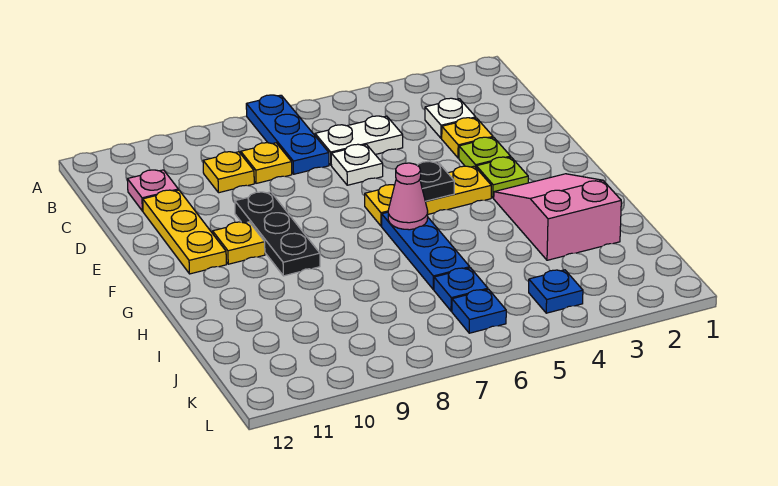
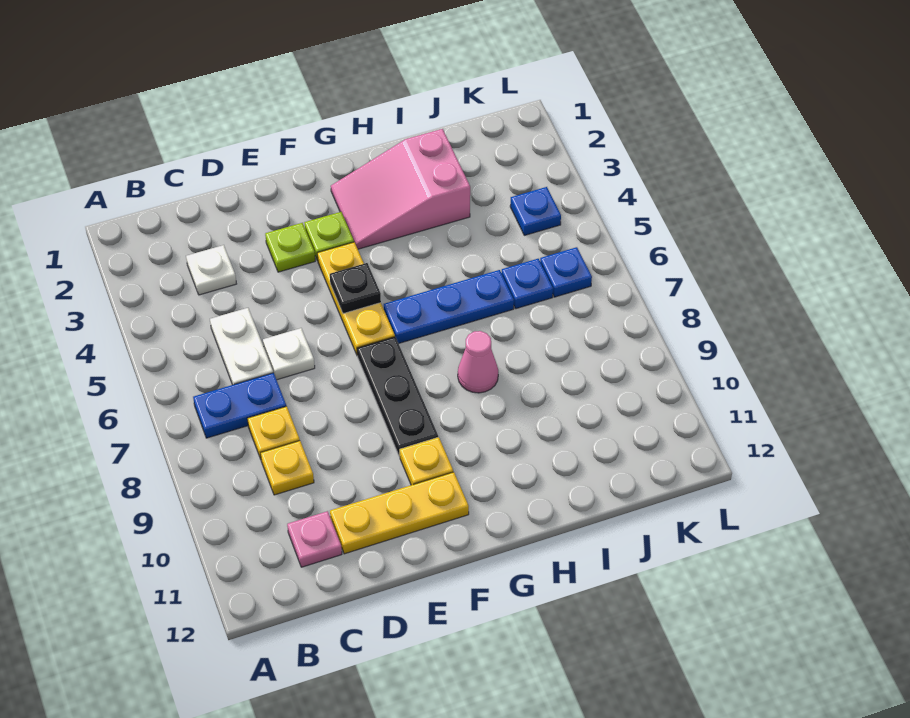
blue plate A7:C7 level 1 -> blue plate B7:C7 level 1
yellow plate D3 level 1 -> none
black plate E9:G9 level 1 -> black plate F7:F9 level 1
pink cone G6 level 2 -> pink cone H8 level 1

